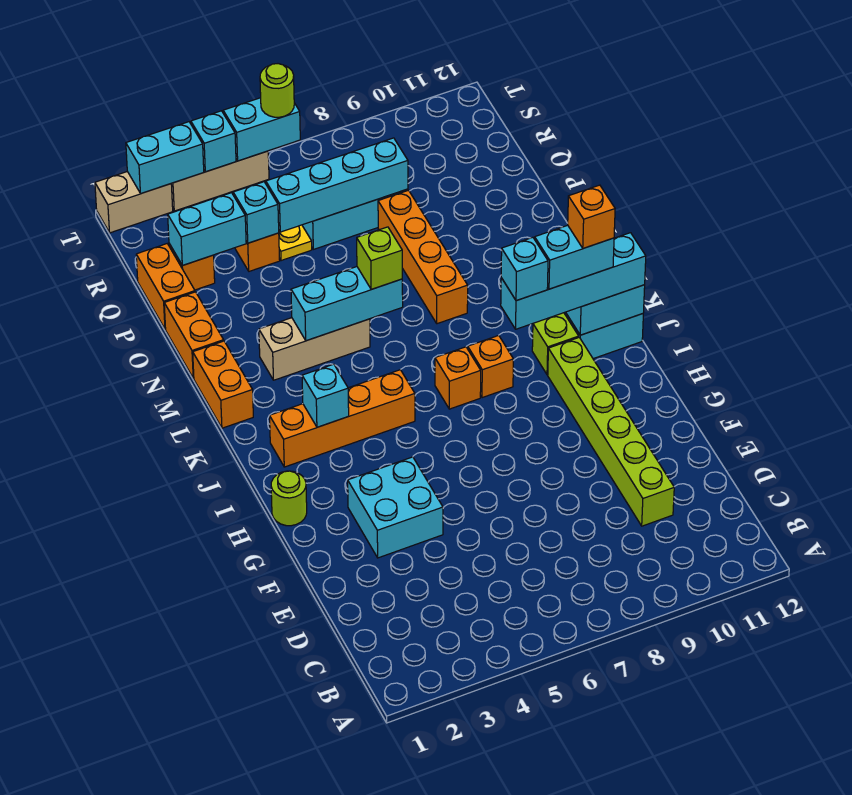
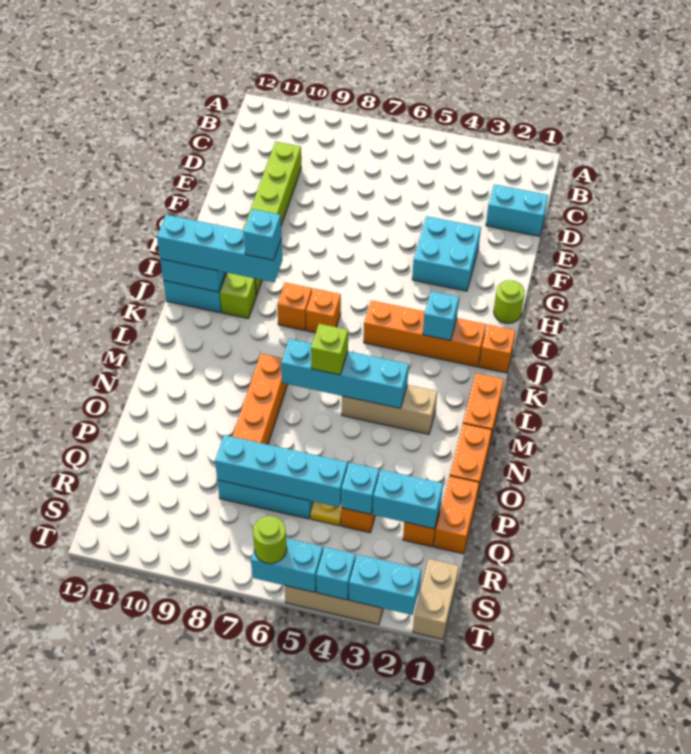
cyan brick J10:J11 level 4 -> cyan brick D1:D2 level 1
orange brick J11 level 5 -> orange brick J1 level 1
cyan brick M4:M6 level 2 -> cyan brick M4:M7 level 2
tan brick T1:T2 level 1 -> tan brick S1:T1 level 1

